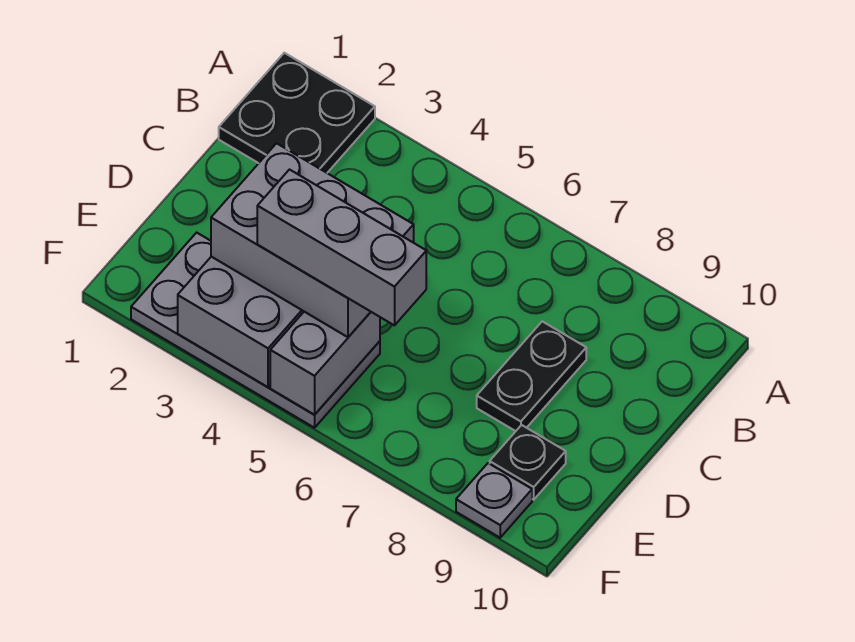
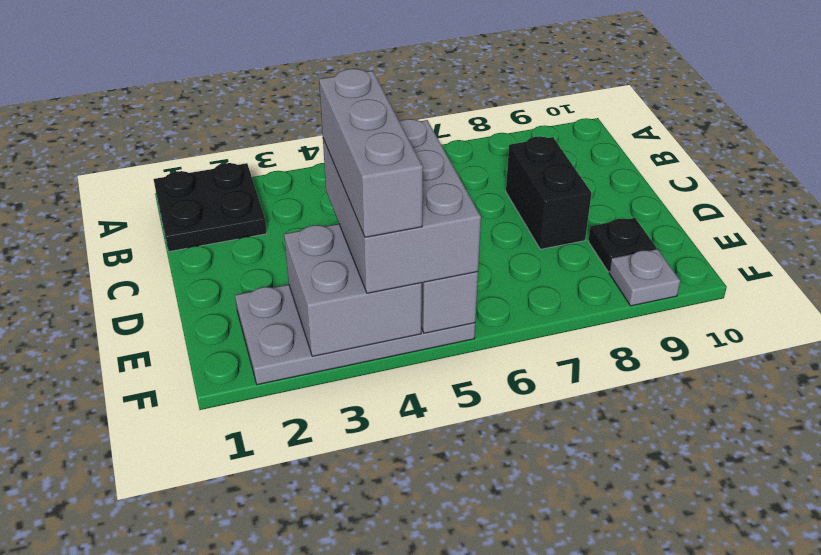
black plate C8:D8 level 1 -> black brick C8:D8 level 1
grey brick D3:E5 level 3 -> grey brick D4:F5 level 3
grey brick E4:E6 level 4 -> grey brick D4:F4 level 4

